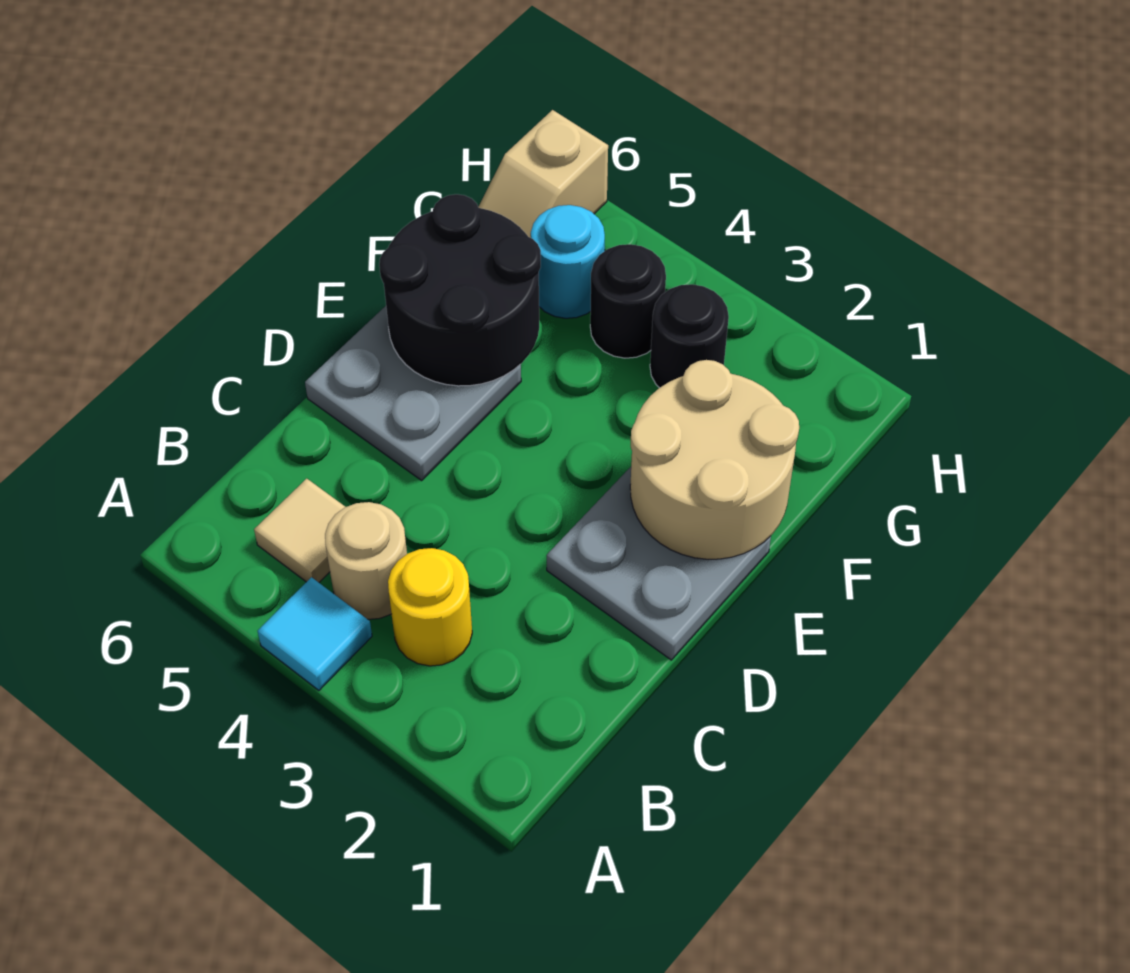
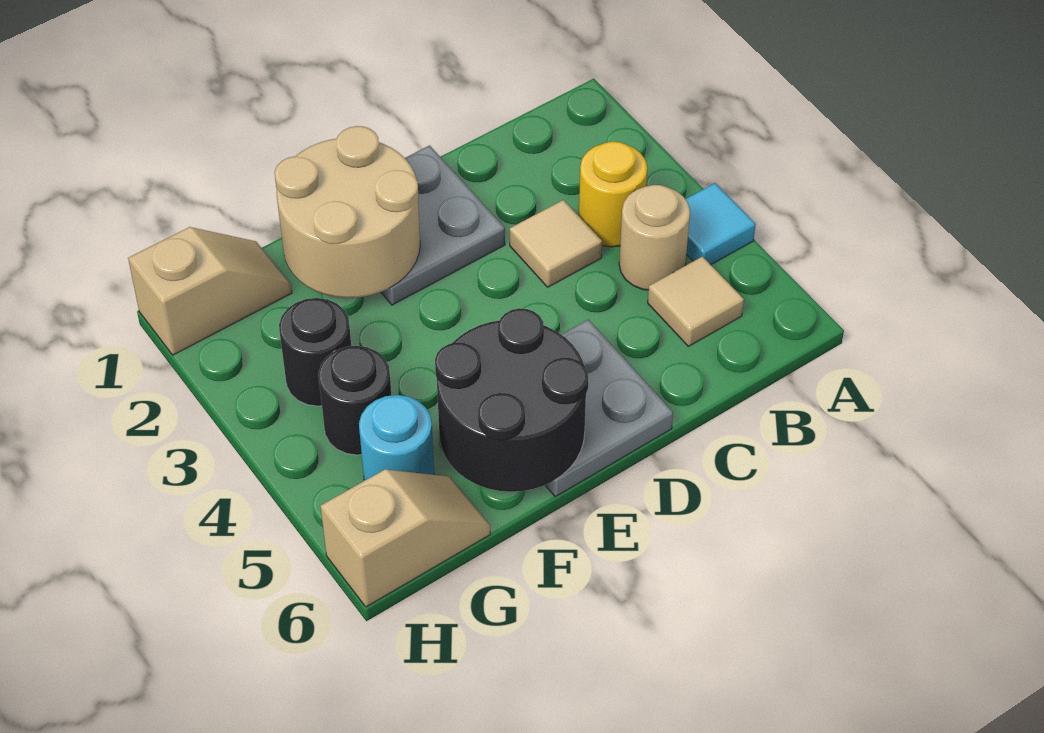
none -> tan tile C3 level 1
none -> tan slope G1:H1 level 1 top H

